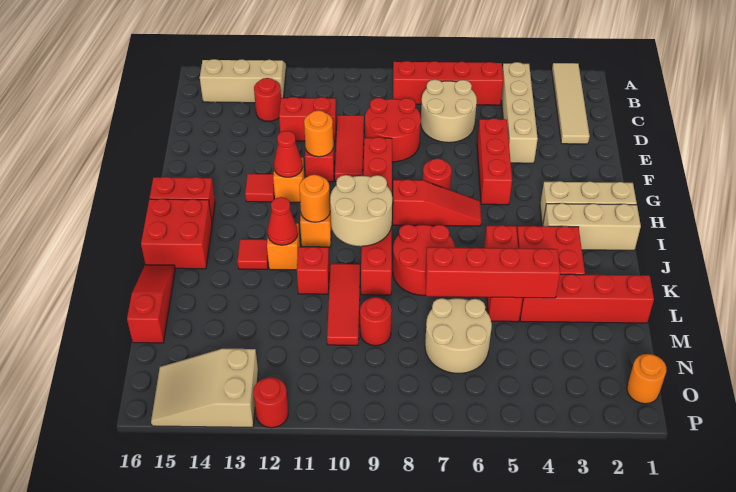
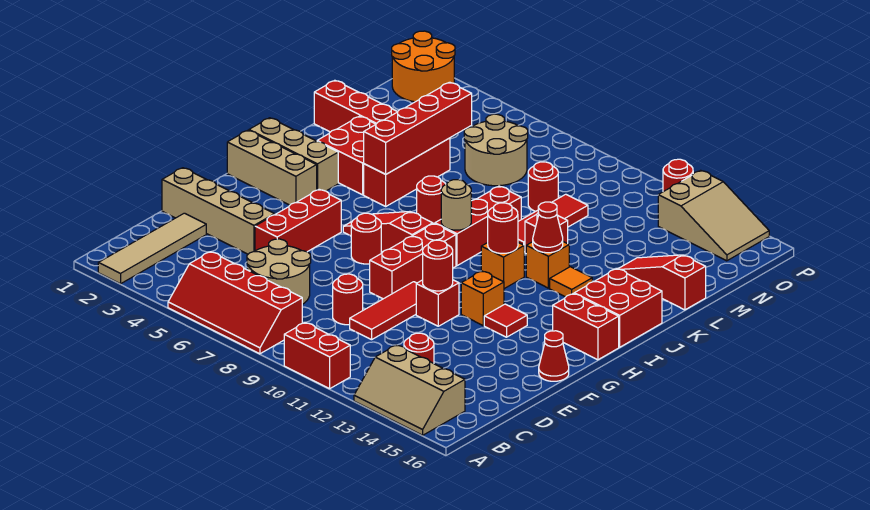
tan brick B4:E4 level 1 -> tan brick E1:E4 level 1
red round brick D8:E9 level 1 -> red round brick D9 level 1
red brick D11:D12 level 1 -> red brick A10:A11 level 1
orange round brick F11 level 2 -> red round brick F11 level 2
red cone G12 level 2 -> red cone F16 level 1
tan round brick I9:J10 level 2 -> tan round brick I9 level 2
orange round brick I11 level 2 -> red round brick I11 level 2
red round brick J7:K8 level 1 -> red round brick J7 level 1
red tile J13 level 1 -> orange tile J13 level 1
red slope K16:M16 level 1 top M -> red slope L14:L16 level 1 top 16
red brick L4:L7 level 2 -> red brick J5:M5 level 2
orange round brick O1 level 1 -> orange round brick O1:P2 level 1

